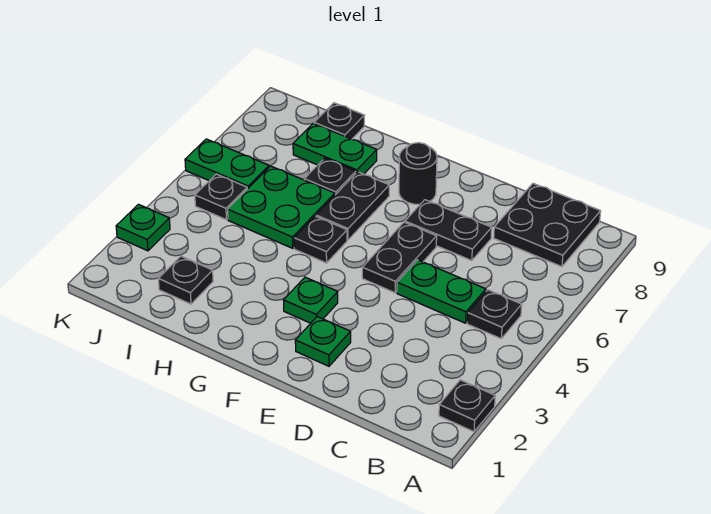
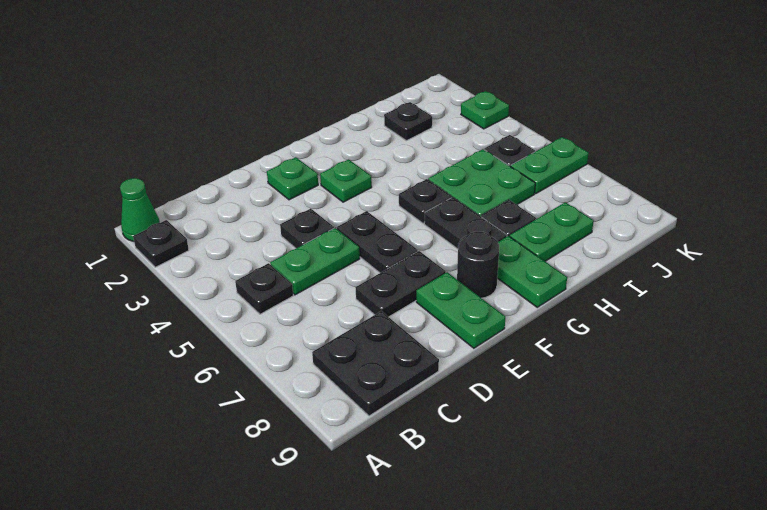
none -> green cone A1 level 1
none -> green plate E8:E9 level 1
none -> green plate G8:G9 level 1
black plate I9 level 1 -> black plate D4 level 1

